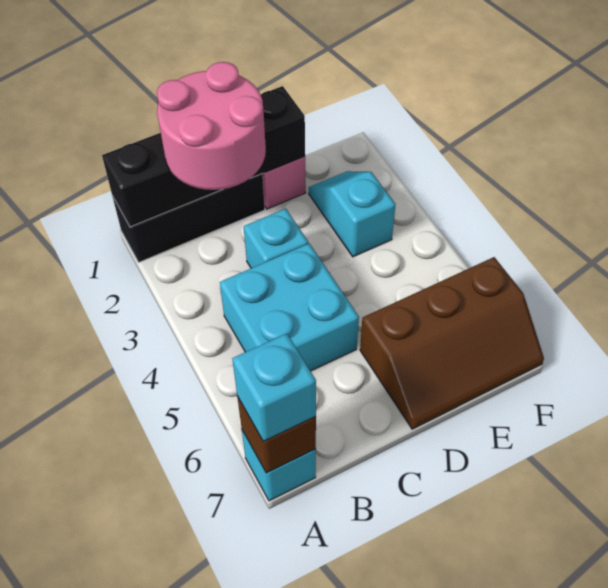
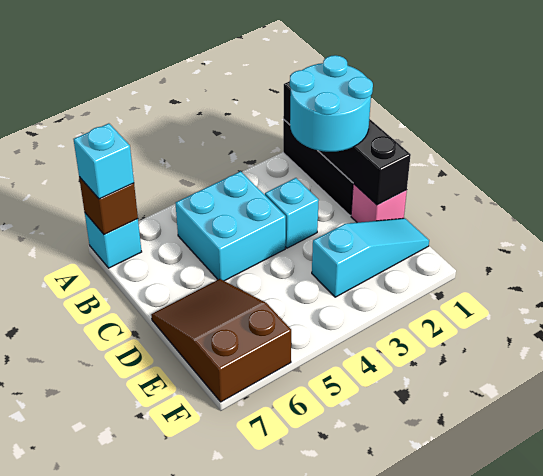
pink round brick B1:C2 level 3 -> cyan round brick B1:C2 level 3
brown slope D6:F7 level 1 top 6 -> brown slope D6:F7 level 1 top F
cyan slope E2:E3 level 1 top 3 -> cyan slope E1:E3 level 1 top 3

